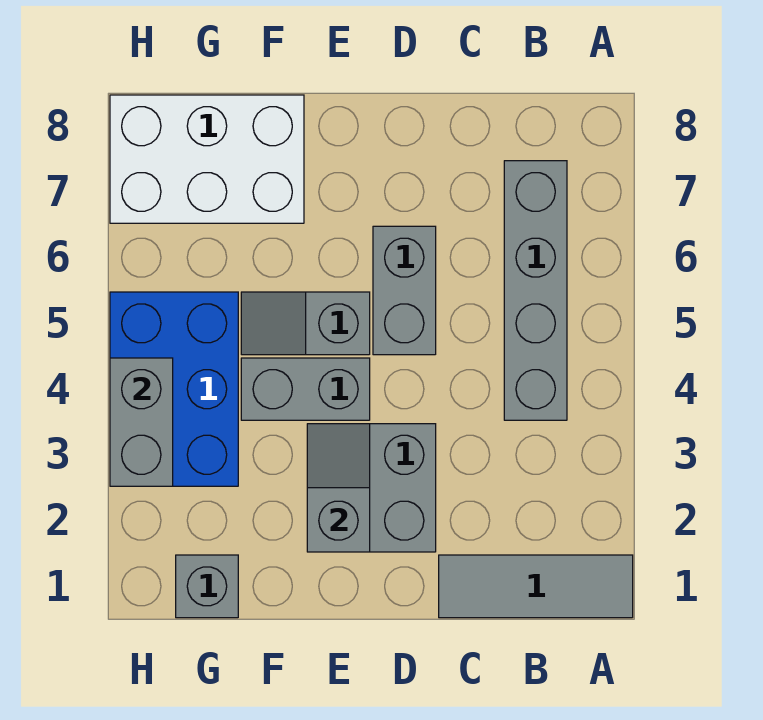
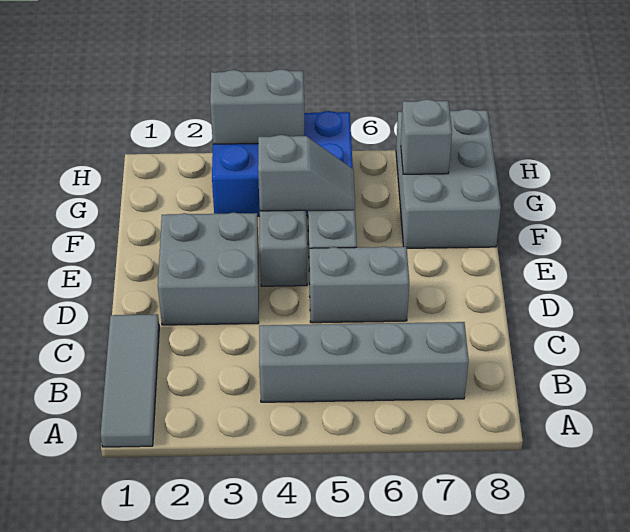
grey slope E2:E3 level 2 top 2 -> grey slope F4:F5 level 2 top 4
white brick F7:H8 level 1 -> grey brick F7:H8 level 1
grey brick G1 level 1 -> grey brick G7 level 2

